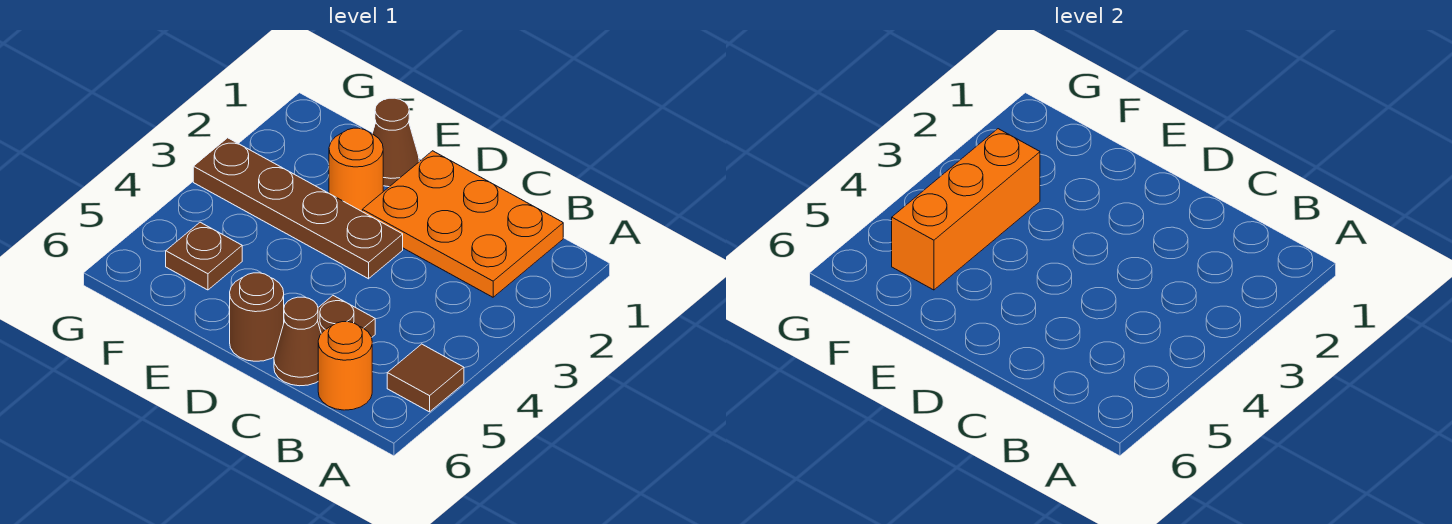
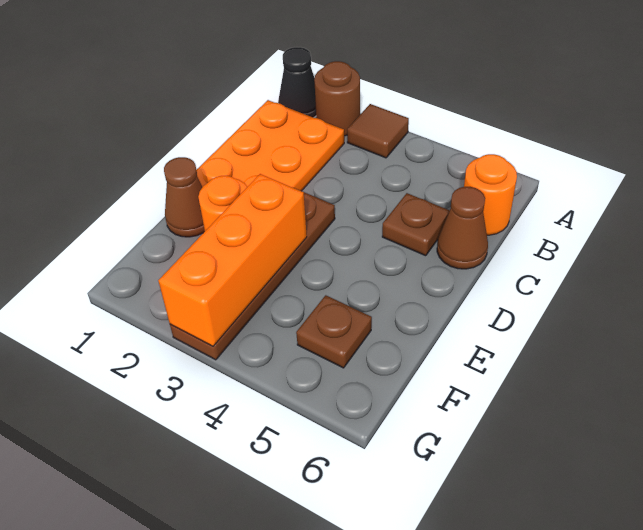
none -> black cone A1 level 1
brown tile A5 level 1 -> brown tile A3 level 1
brown round brick D6 level 1 -> brown round brick A2 level 1
orange brick F3:F5 level 2 -> orange brick E3:G3 level 2

